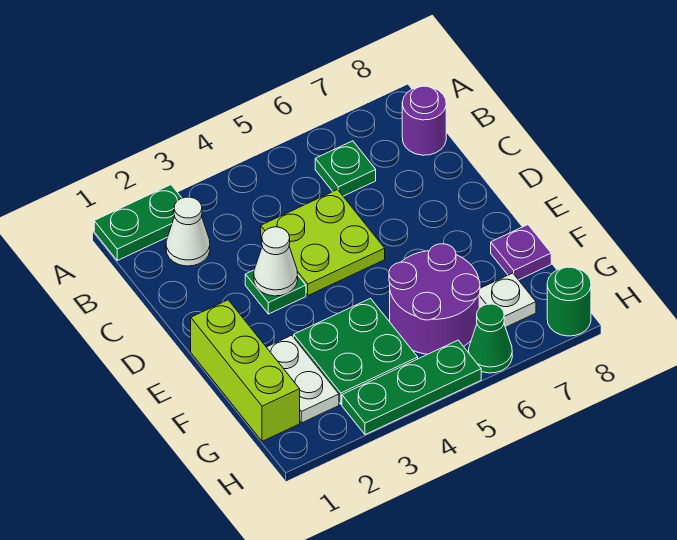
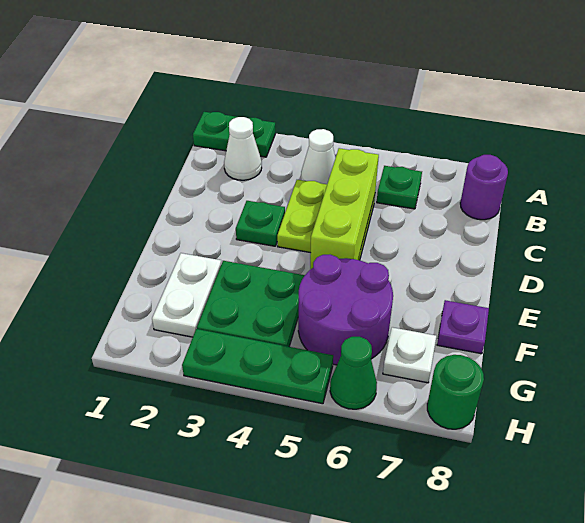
white cone D3 level 2 -> white cone B4 level 1
lime brick E1:G1 level 1 -> lime brick C5:E5 level 2

